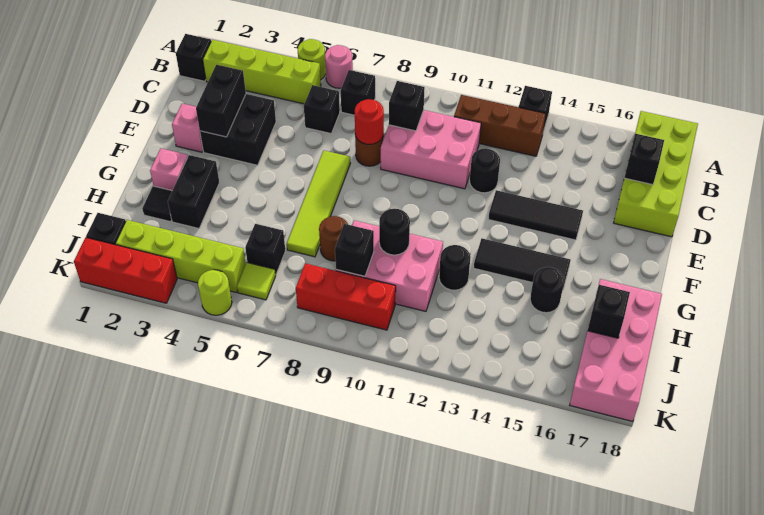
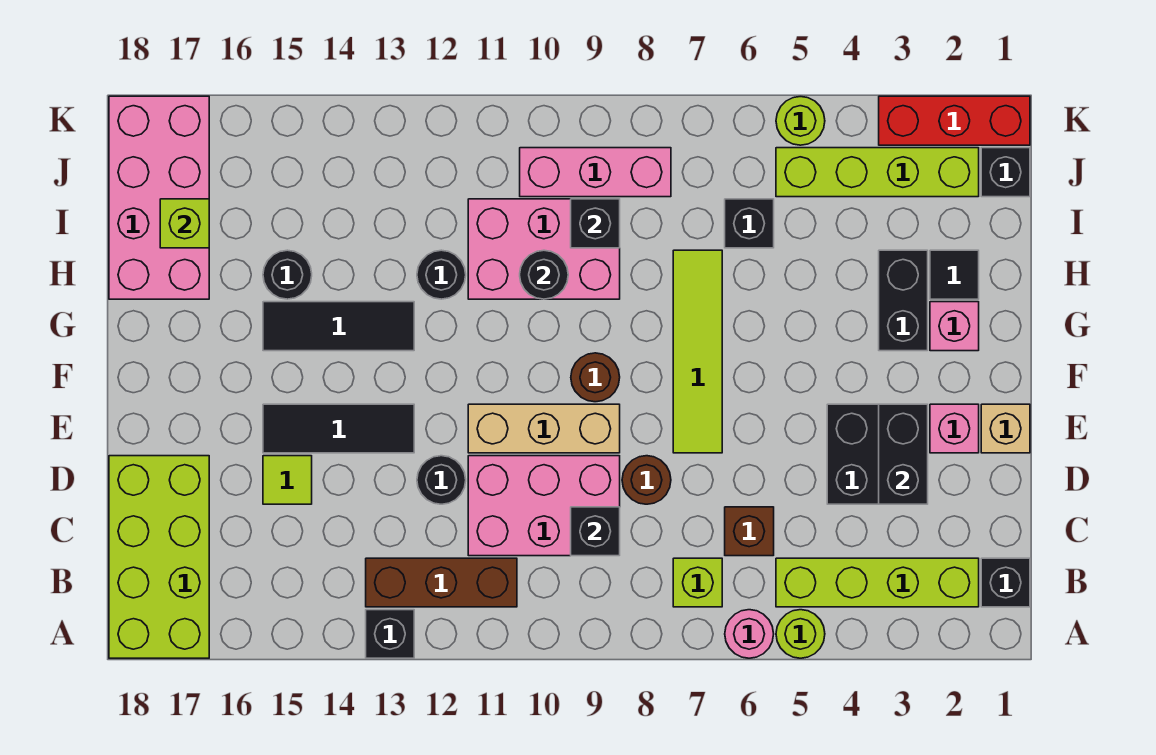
black brick B7 level 1 -> lime brick B7 level 1
black brick C6 level 1 -> brown brick C6 level 1
black brick C17 level 2 -> none
red round brick D8 level 2 -> none
none -> tan brick E1 level 1
none -> tan brick E9:E11 level 1
brown round brick H8 level 1 -> brown round brick F9 level 1
black brick I17 level 2 -> lime brick I17 level 2
lime tile J6 level 1 -> lime tile D15 level 1
red brick J8:J10 level 1 -> pink brick J8:J10 level 1

